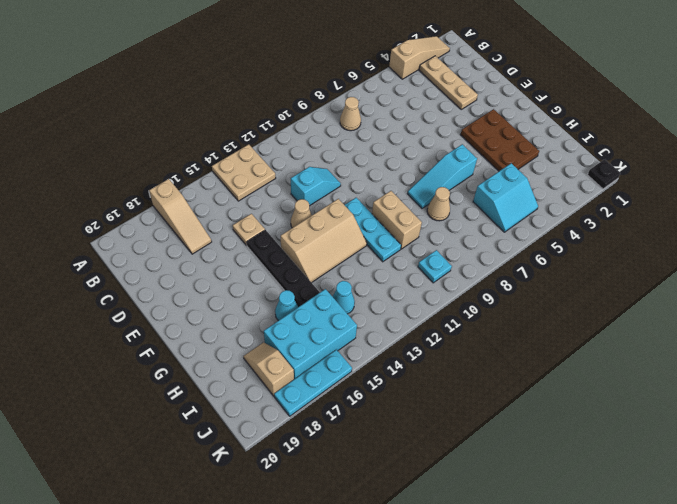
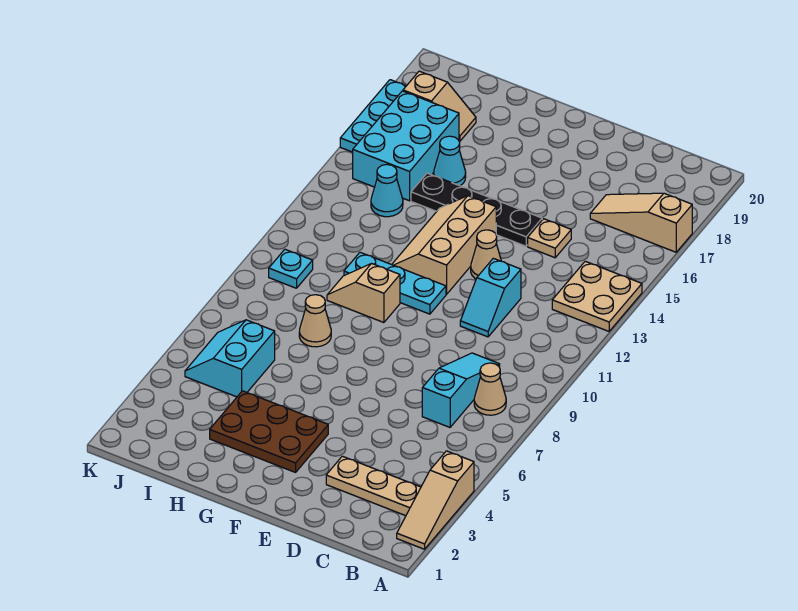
cyan slope G6:G8 level 1 top 6 -> cyan slope C7:C9 level 1 top 7
tan brick G10:H10 level 1 -> tan slope G10:H10 level 1 top G
black plate K1 level 1 -> none

